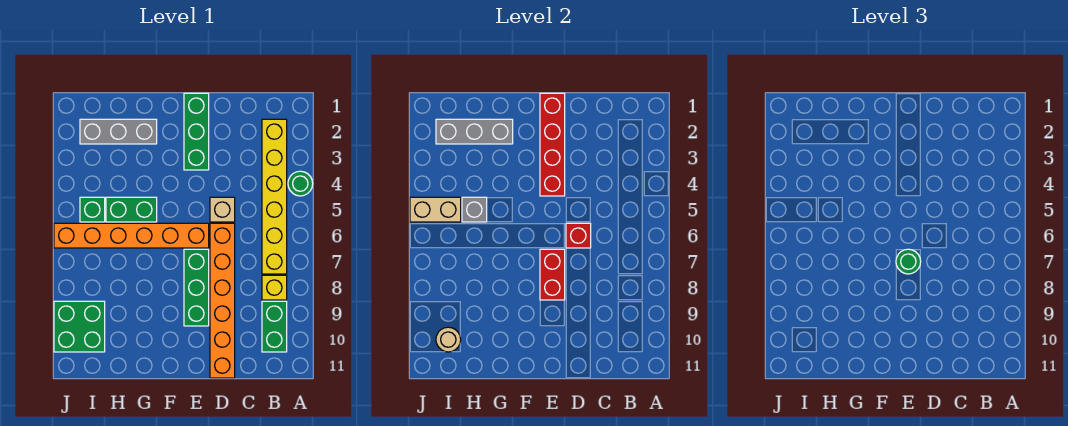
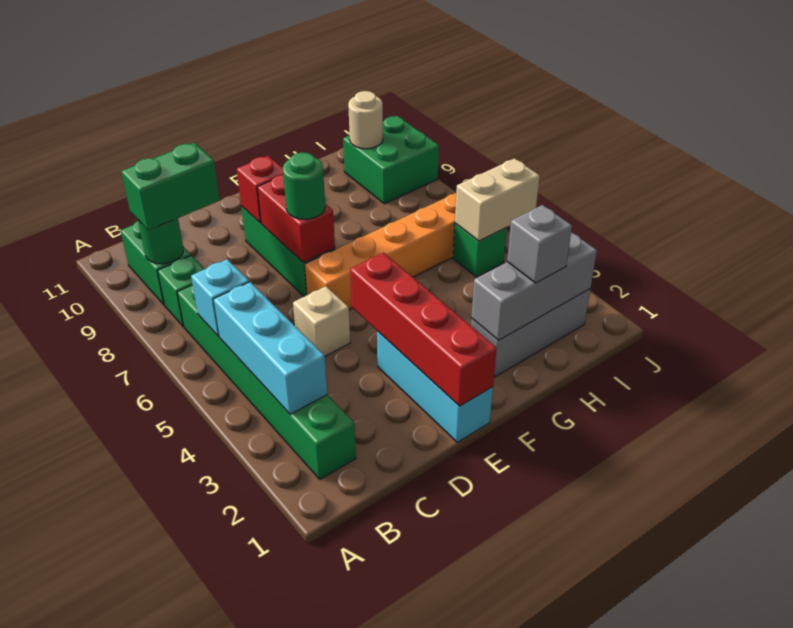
green round brick A4 level 1 -> green round brick B9 level 2
yellow brick B2:B7 level 1 -> green brick B2:B7 level 1
none -> cyan brick B3:B5 level 2
none -> cyan brick B6 level 2
yellow brick B8 level 1 -> green brick B8 level 1
orange brick D6:D11 level 1 -> none
red brick D6 level 2 -> red brick E9 level 2
green brick E1:E3 level 1 -> cyan brick E1:E3 level 1
green brick G5:H5 level 1 -> green brick B9:C9 level 3
grey brick H5 level 2 -> grey brick H2 level 3

